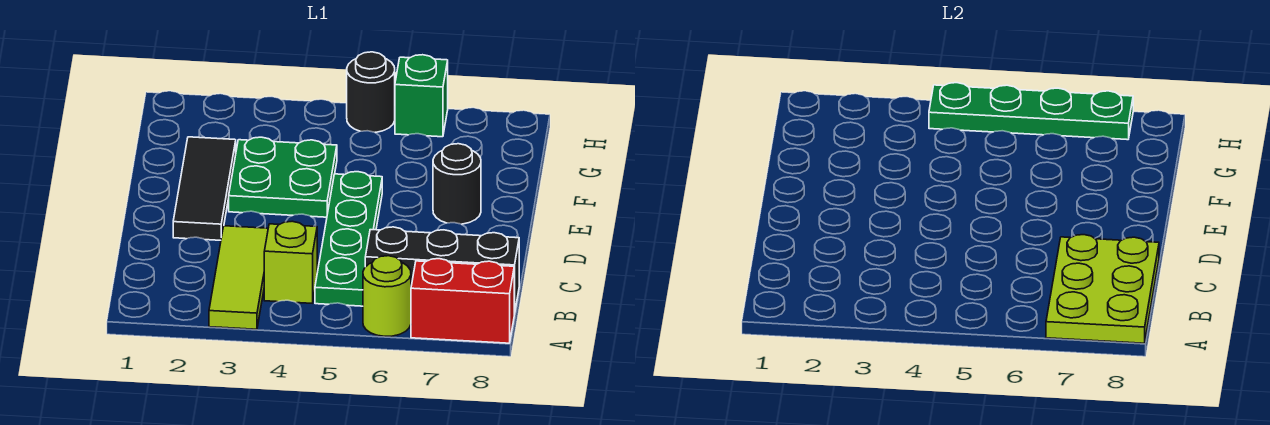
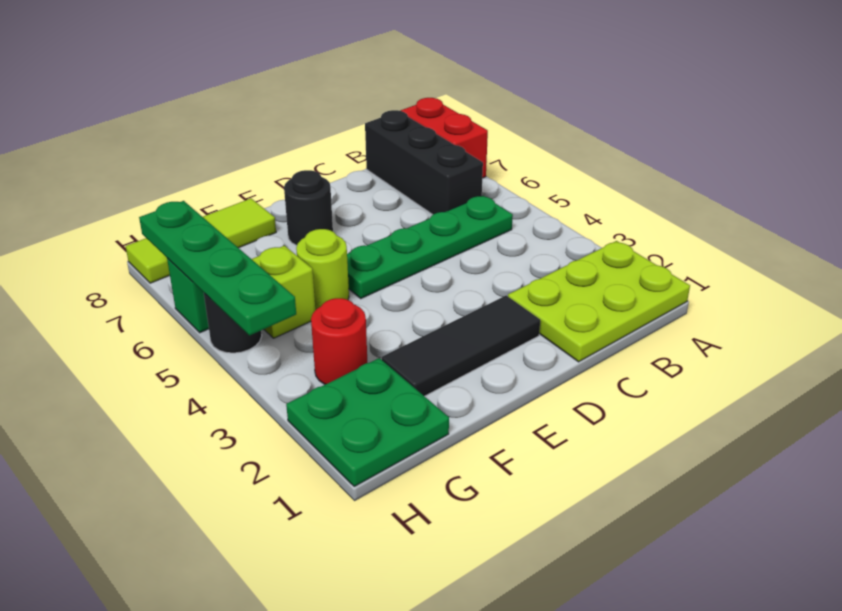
lime tile A3:C3 level 1 -> lime tile F8:H8 level 1
lime round brick A6 level 1 -> lime round brick F5 level 1
lime plate A7:C8 level 2 -> lime plate A1:C2 level 1
lime brick B4 level 1 -> lime brick G5 level 1
green plate E3:F4 level 1 -> green plate G1:H2 level 1
none -> red round brick G3 level 1

